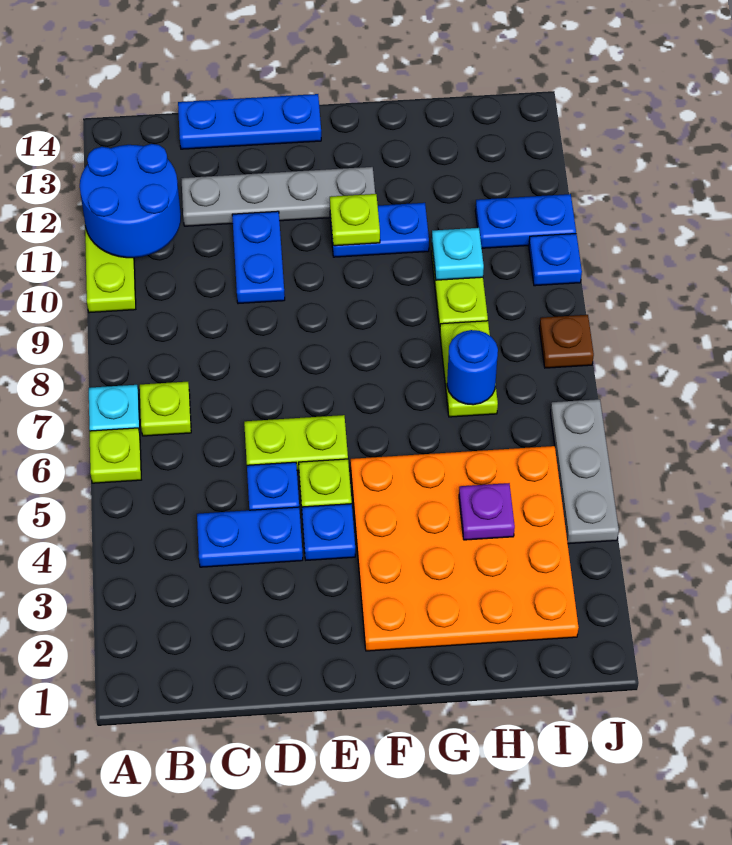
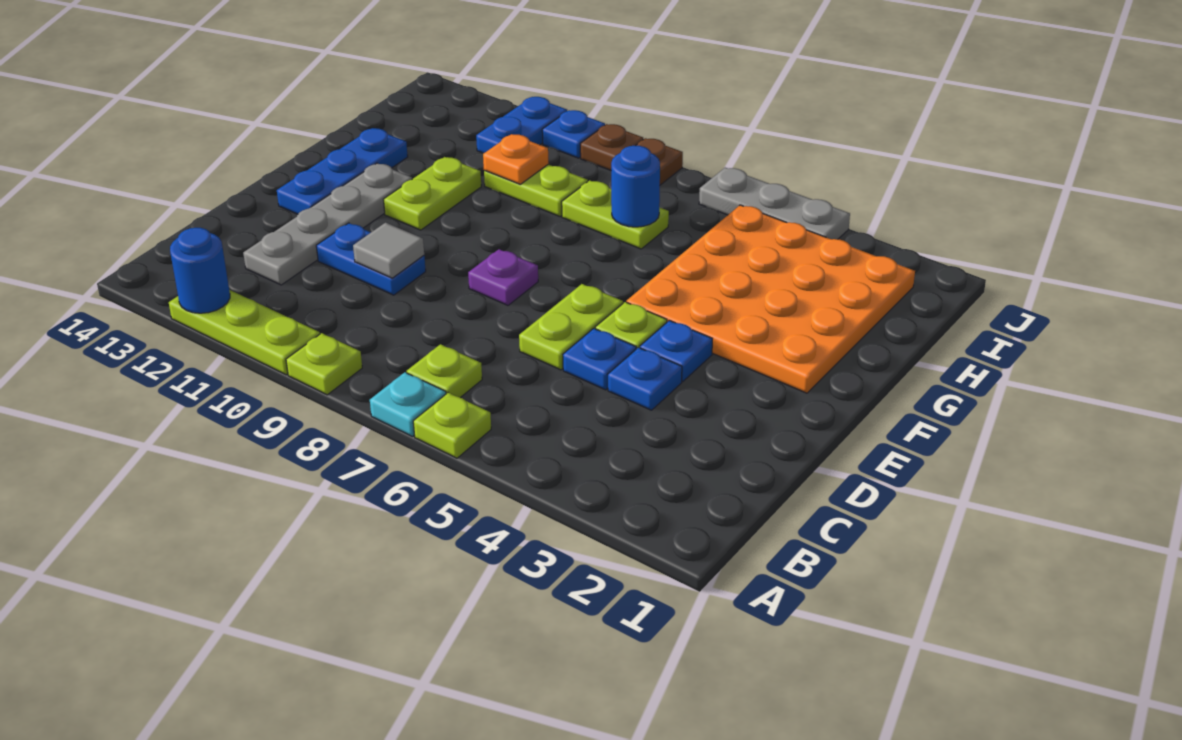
blue round brick A11:B12 level 2 -> blue round brick A12 level 2
blue plate C4:D4 level 1 -> blue plate D4 level 1
blue plate C14:E14 level 1 -> blue plate E13:G13 level 1
none -> grey tile D10 level 2
blue plate F11:G11 level 1 -> lime plate F11:G11 level 1
lime plate F11 level 2 -> lime plate A9 level 1
purple plate H4 level 2 -> purple plate E8 level 1
cyan plate H10 level 2 -> orange plate H10 level 2
none -> brown plate J9 level 1

